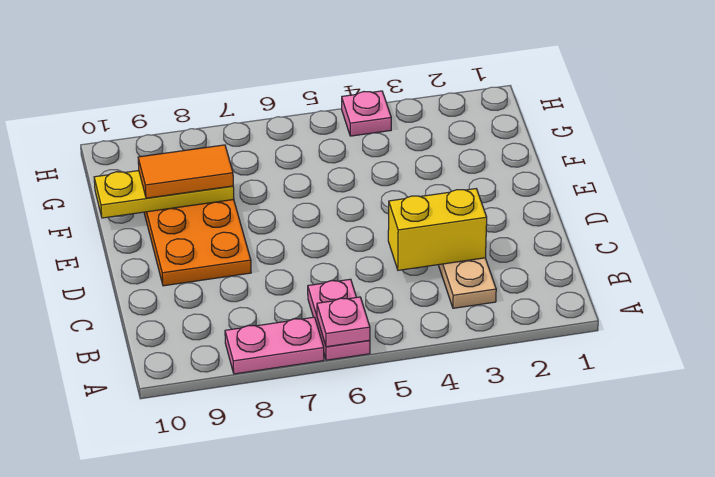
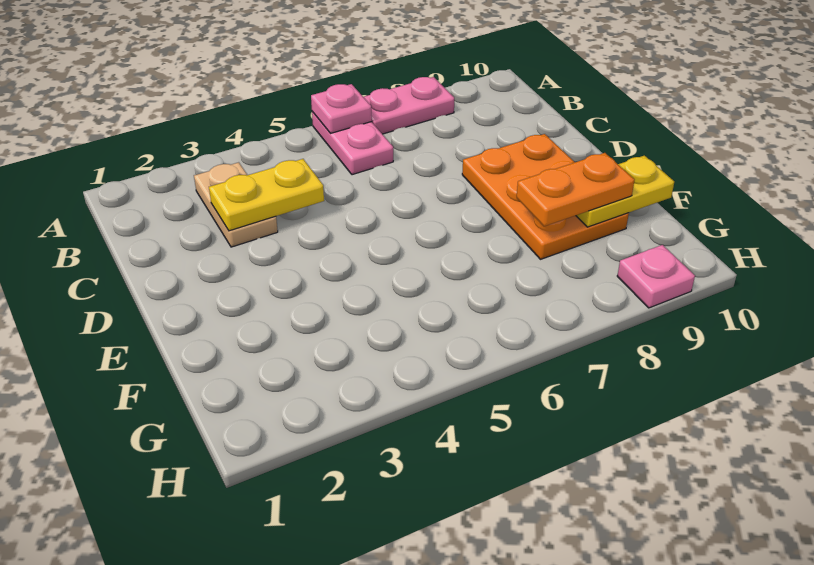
yellow brick C3:C4 level 2 -> yellow plate C3:C4 level 2
yellow plate F8:F10 level 2 -> yellow plate F9:F10 level 2
orange tile F8:F9 level 3 -> orange plate F8:F9 level 3
pink plate H4 level 1 -> pink plate H9 level 1

